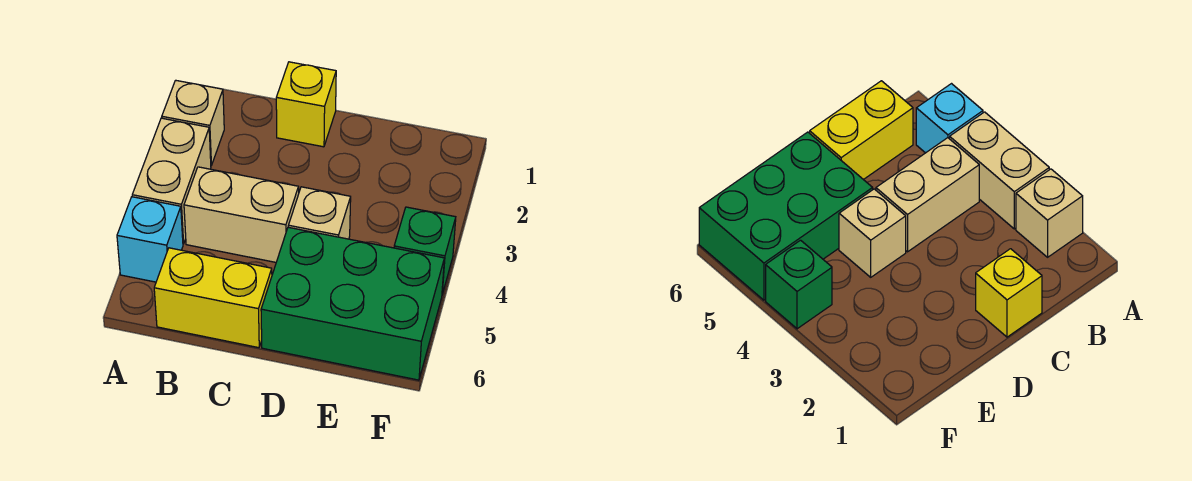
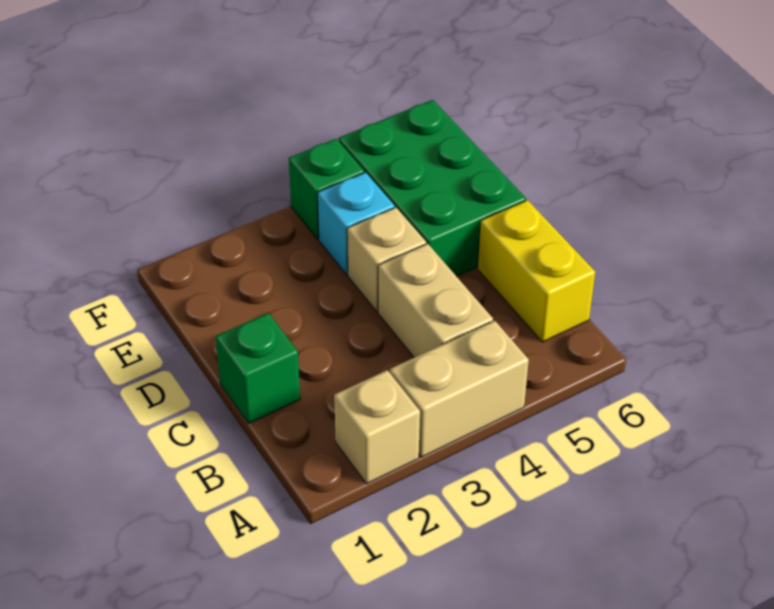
cyan brick A5 level 1 -> cyan brick E4 level 1
yellow brick C1 level 1 -> green brick C1 level 1

